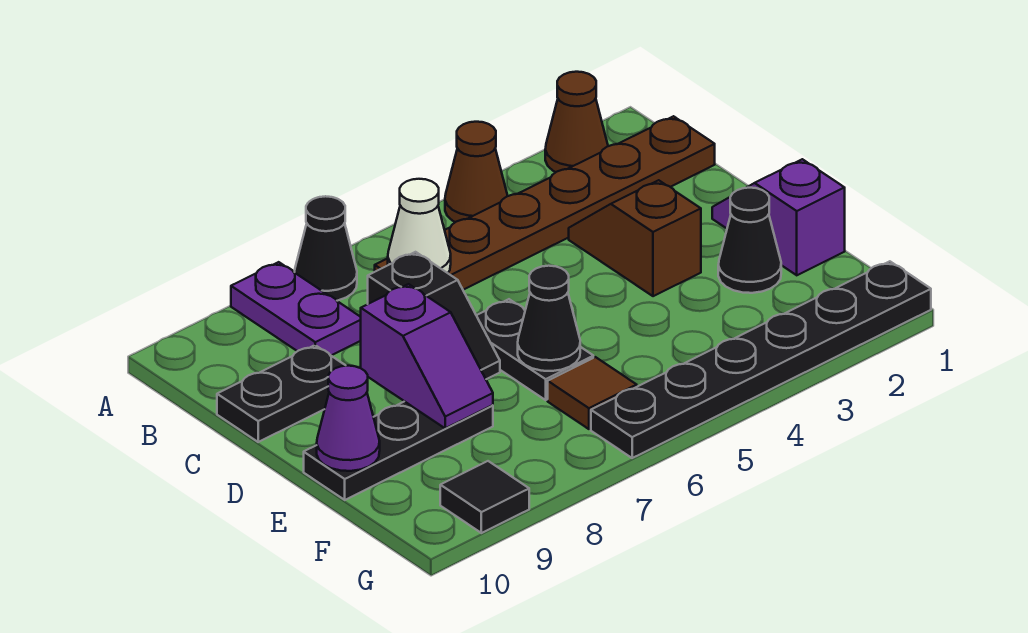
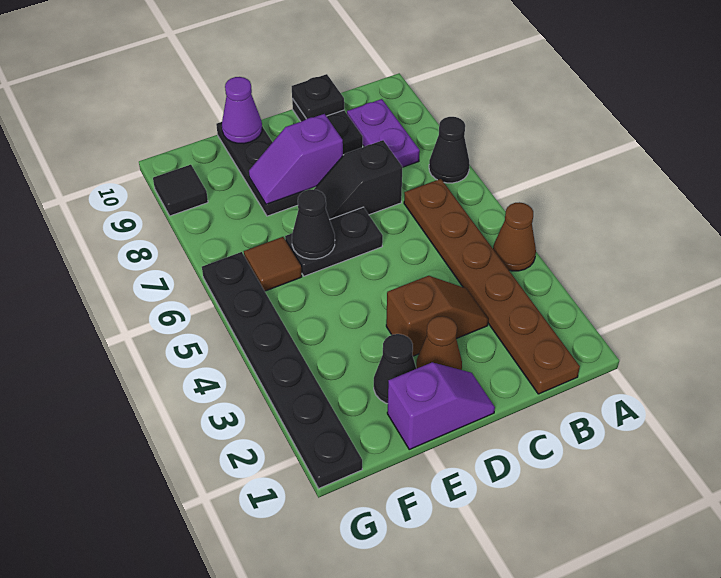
brown cone A2 level 1 -> brown cone D2 level 1
purple plate A8:B8 level 1 -> purple plate B8:B9 level 1
white cone B6 level 2 -> none
none -> black plate C10 level 2

